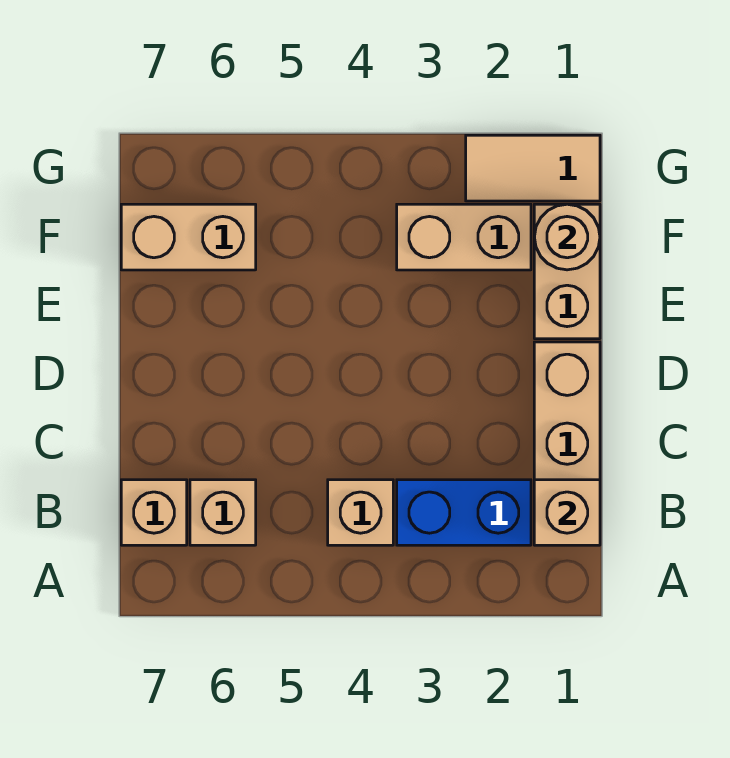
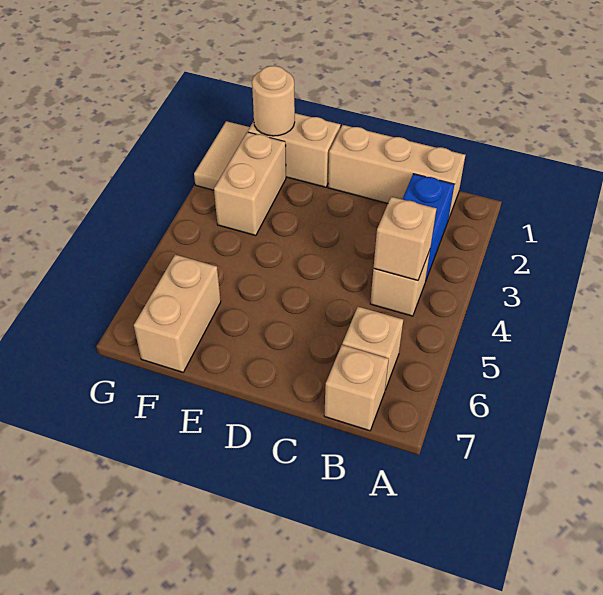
tan brick B1 level 2 -> tan brick B4 level 2

